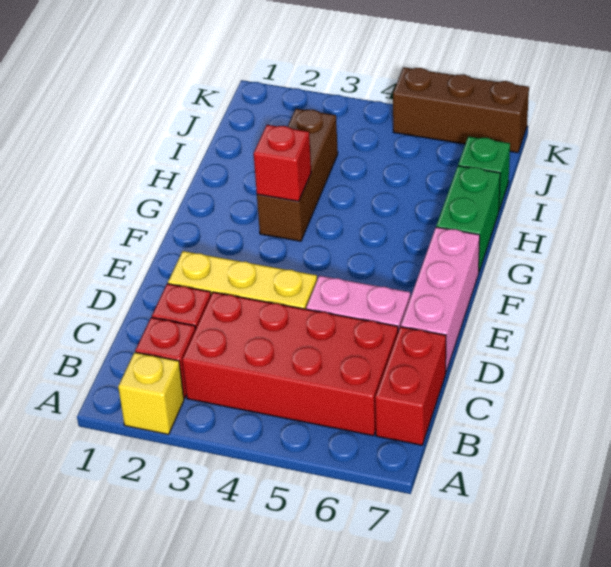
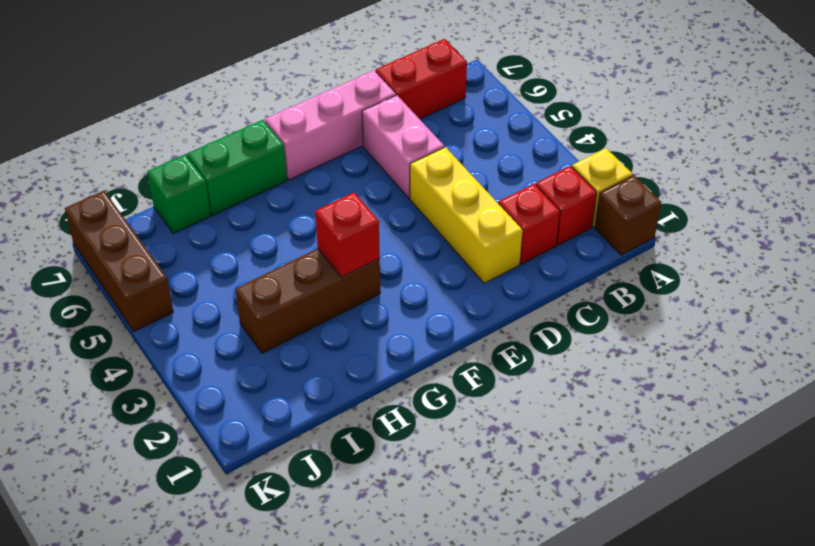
none -> brown brick A1 level 1
red brick B3:C6 level 1 -> none

